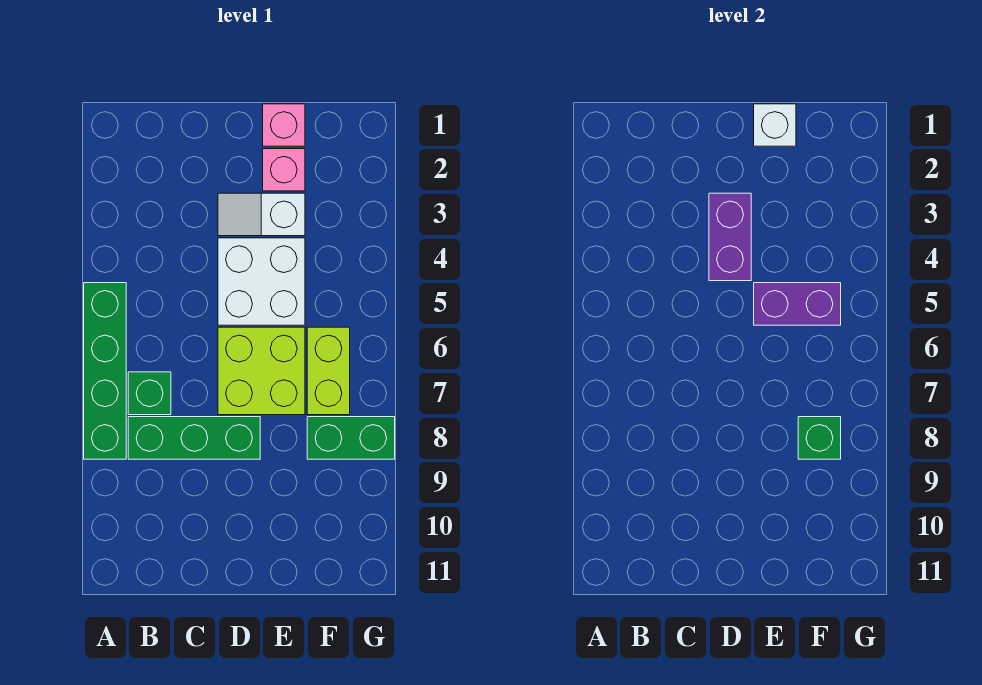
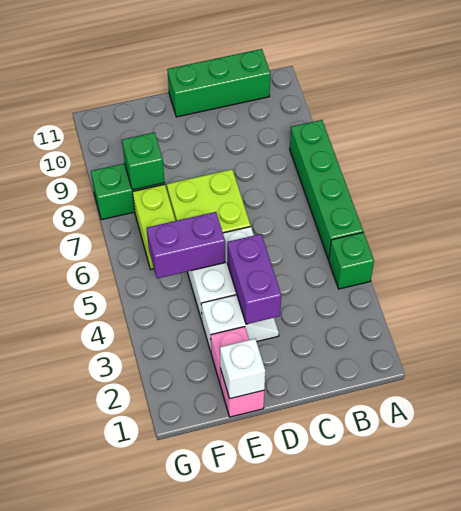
green brick B7 level 1 -> green brick A4 level 1
green brick B8:D8 level 1 -> green brick B11:D11 level 1

